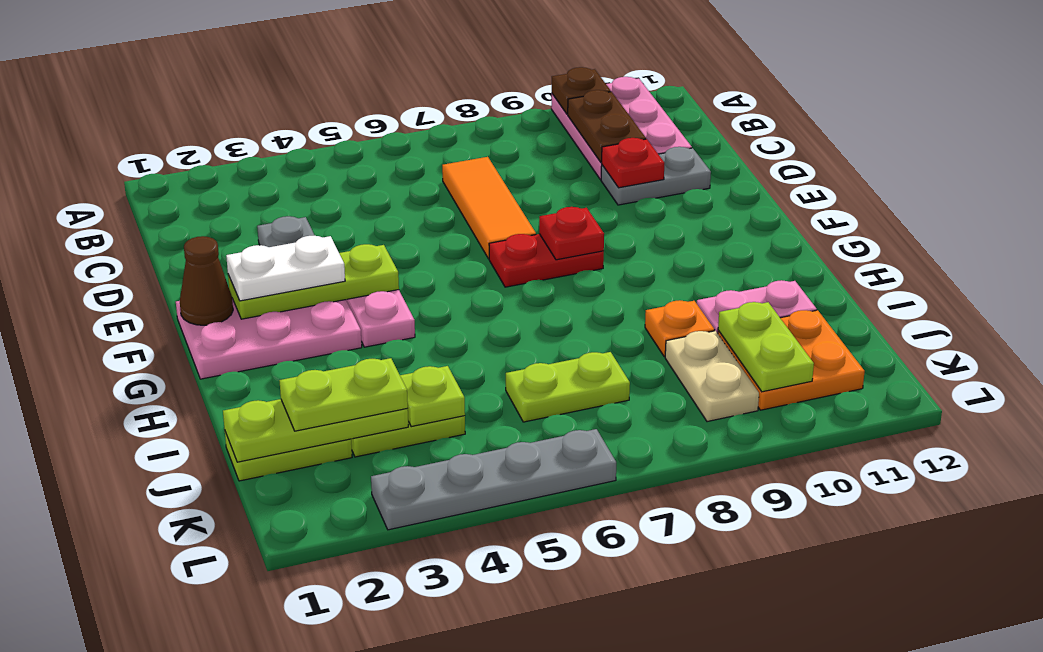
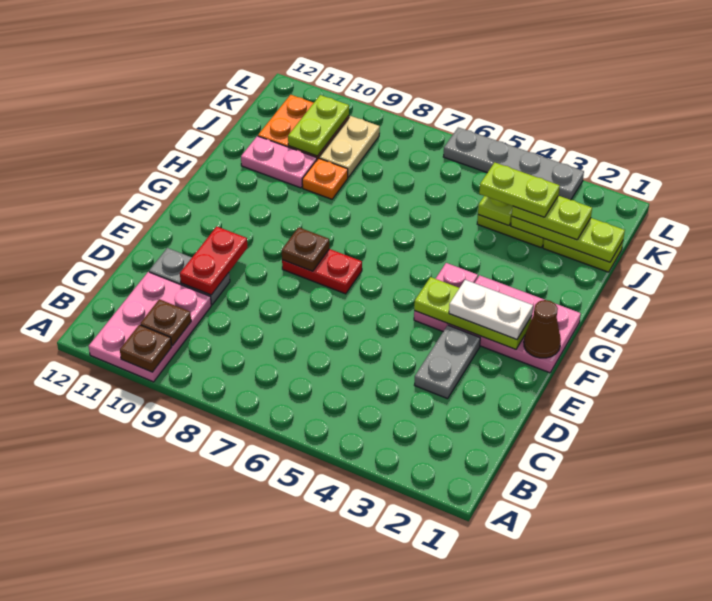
brown plate B10:C10 level 2 -> brown plate B10 level 2
orange tile C7:E7 level 1 -> none
red plate D10 level 2 -> red plate D10:E10 level 2
red plate F8 level 2 -> brown plate F8 level 2
lime plate J6:J7 level 1 -> lime plate J3:J4 level 4

